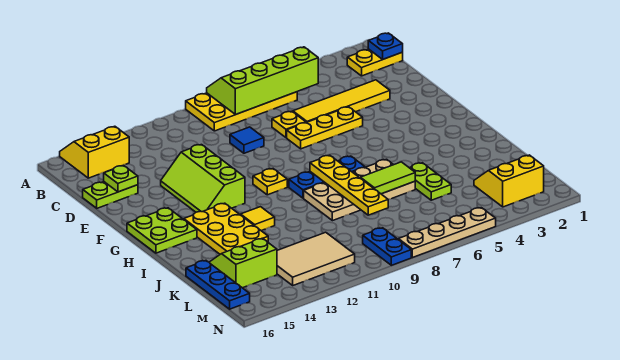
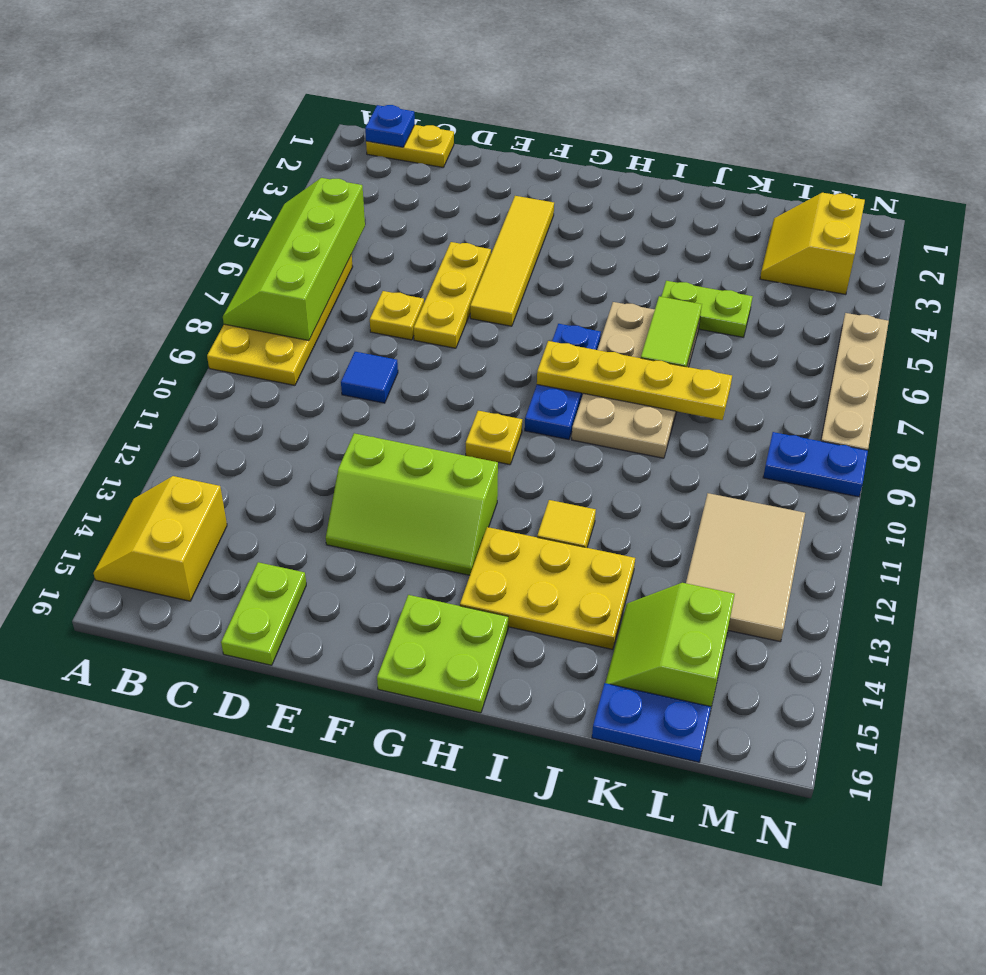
yellow plate B1:B2 level 1 -> yellow plate B1:C1 level 1
yellow tile D3:D6 level 1 -> yellow tile F3:F6 level 1
lime plate D15 level 2 -> none
blue plate K16:M16 level 1 -> blue plate K16:L16 level 1

